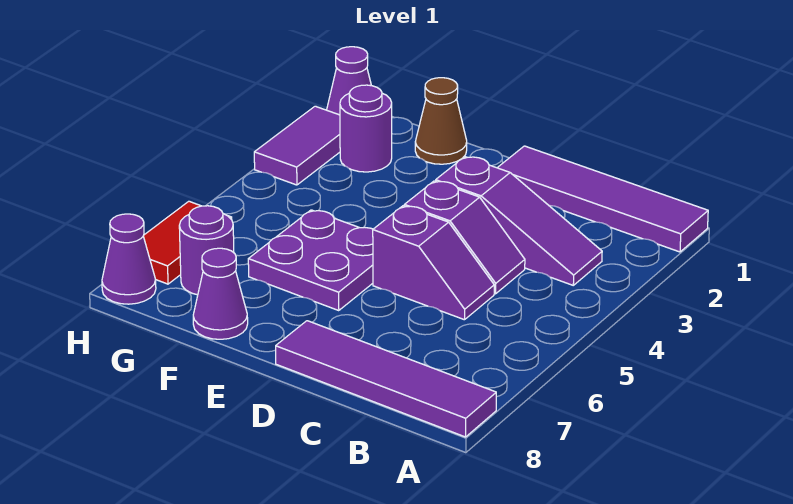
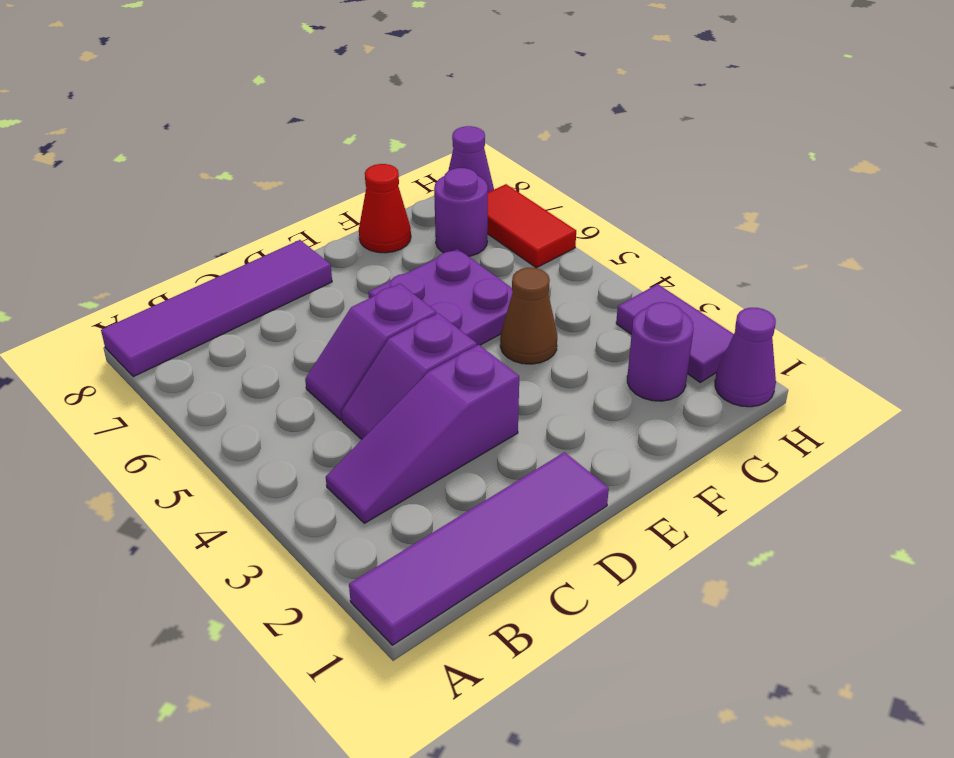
brown cone F1 level 1 -> brown cone F4 level 1
purple cone F8 level 1 -> red cone F8 level 1

